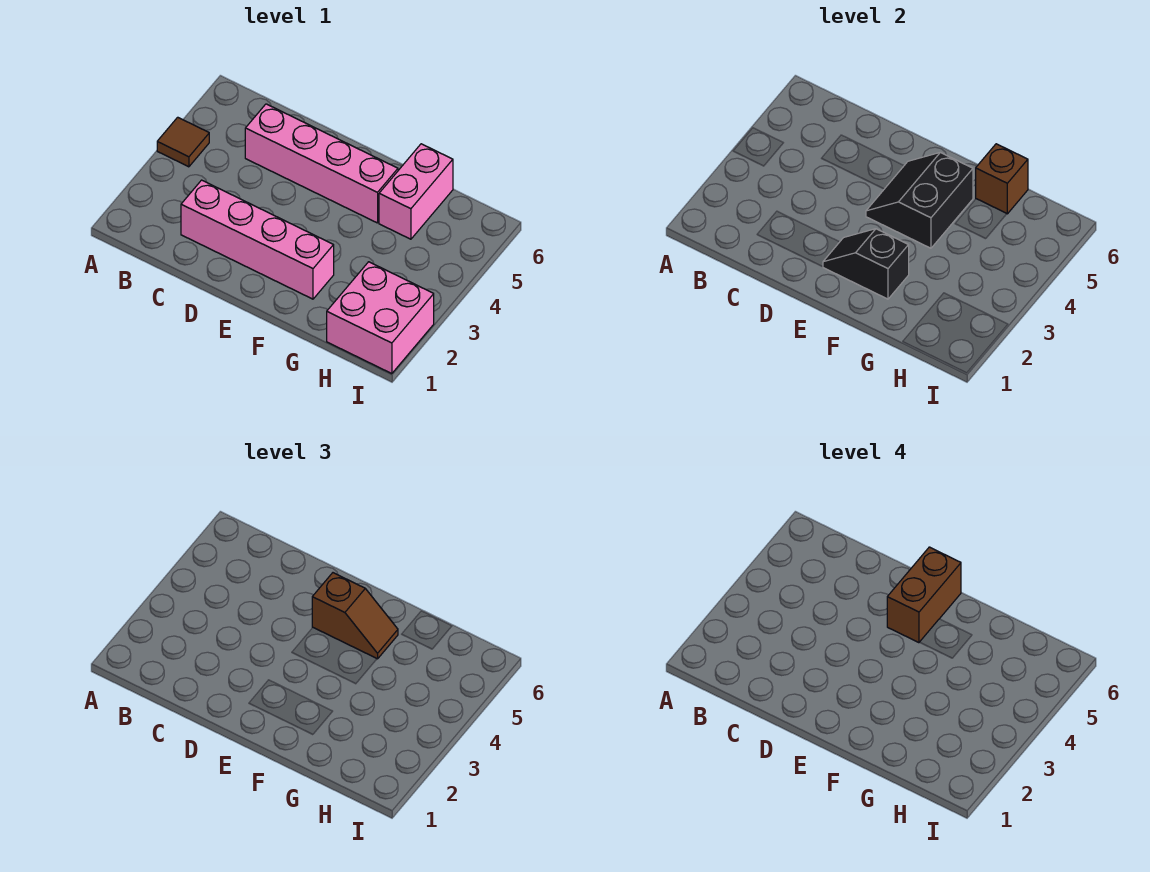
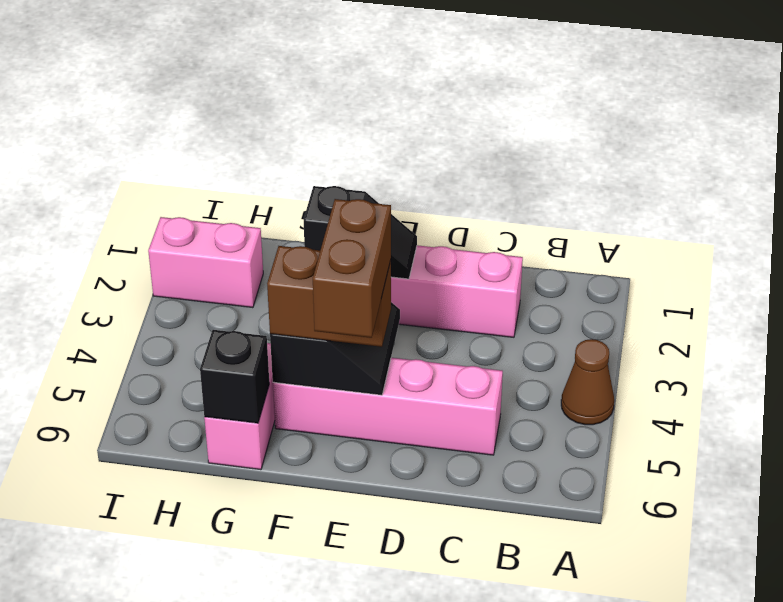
brown tile A4 level 1 -> brown cone A4 level 1
brown slope E5:F5 level 3 top E -> brown brick E5:F5 level 3
brown brick G6 level 2 -> black brick G6 level 2
pink brick H1:I2 level 1 -> pink brick H2:I2 level 1

